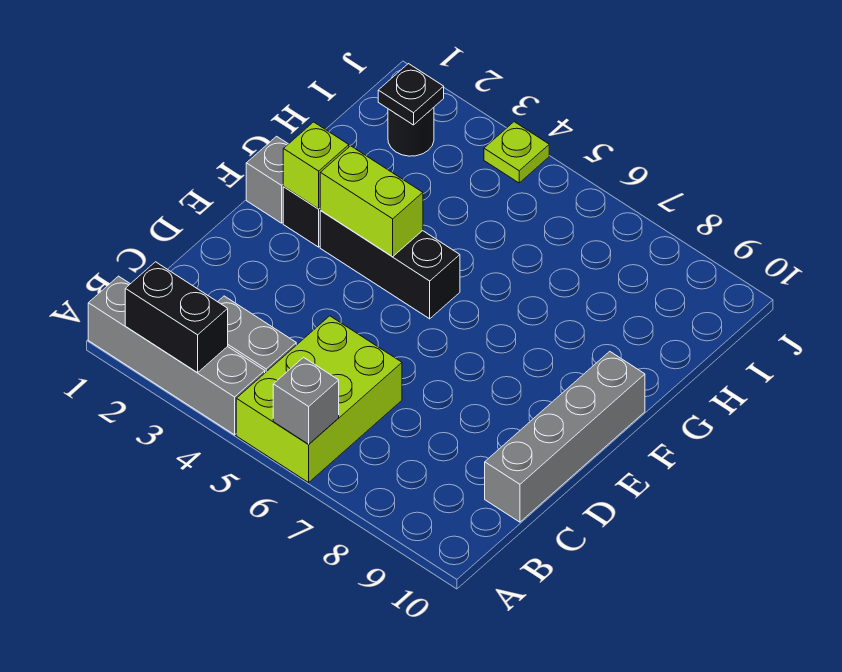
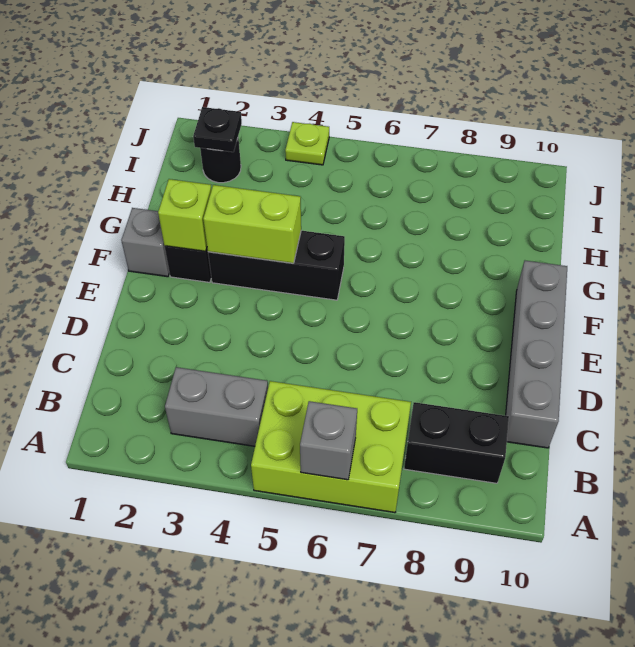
grey brick A1:A4 level 1 -> none
black brick A2:A3 level 2 -> black brick B8:B9 level 1
lime brick A5:C6 level 1 -> lime brick A5:B7 level 1

